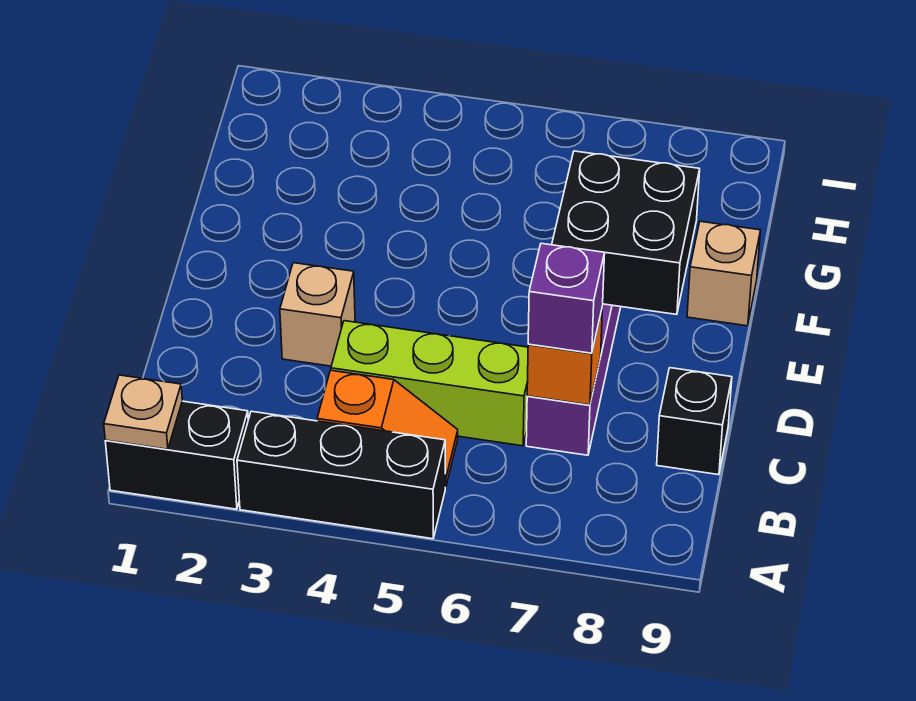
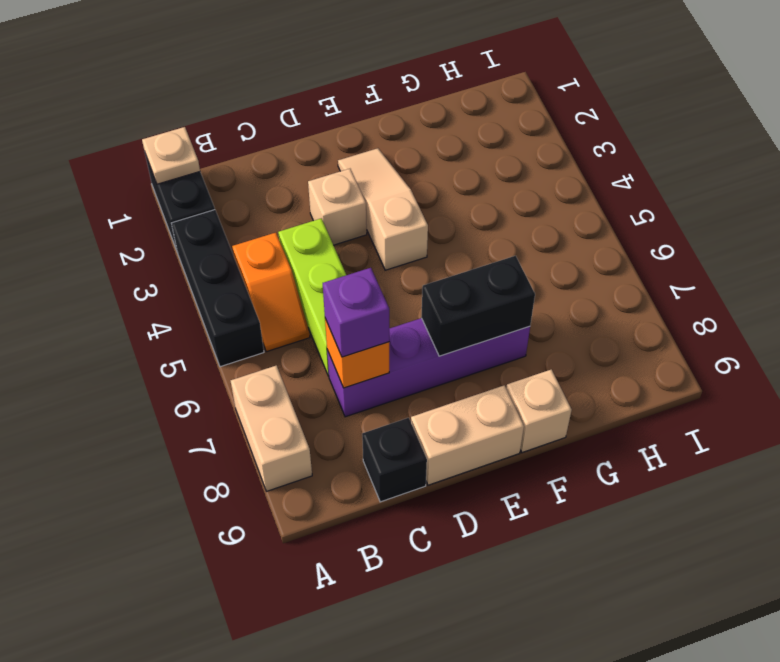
none -> tan brick A7:A8 level 1
none -> tan brick D9:E9 level 1
none -> tan slope E2:E4 level 1 top 4
black brick E7:F8 level 2 -> black brick E7:F7 level 2

